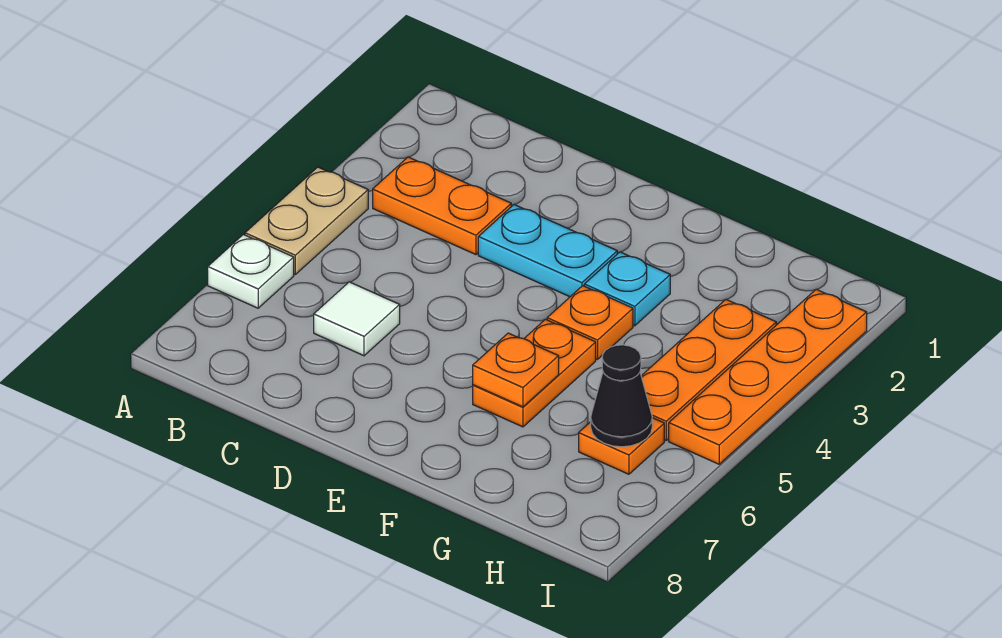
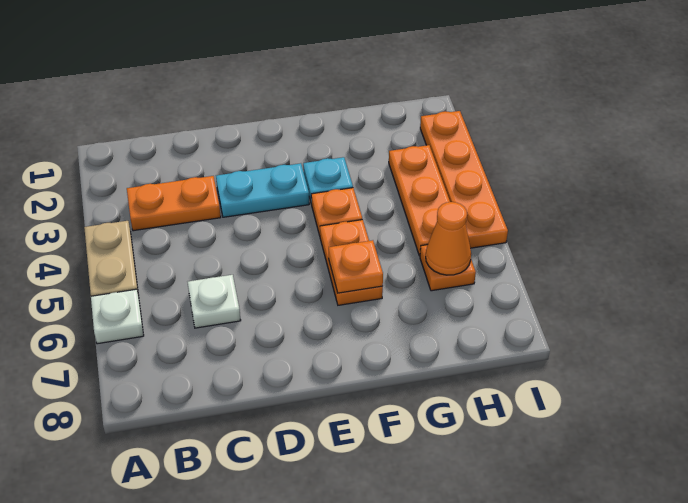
white tile C6 level 1 -> white plate C6 level 1
black cone H6 level 2 -> orange cone H6 level 2

